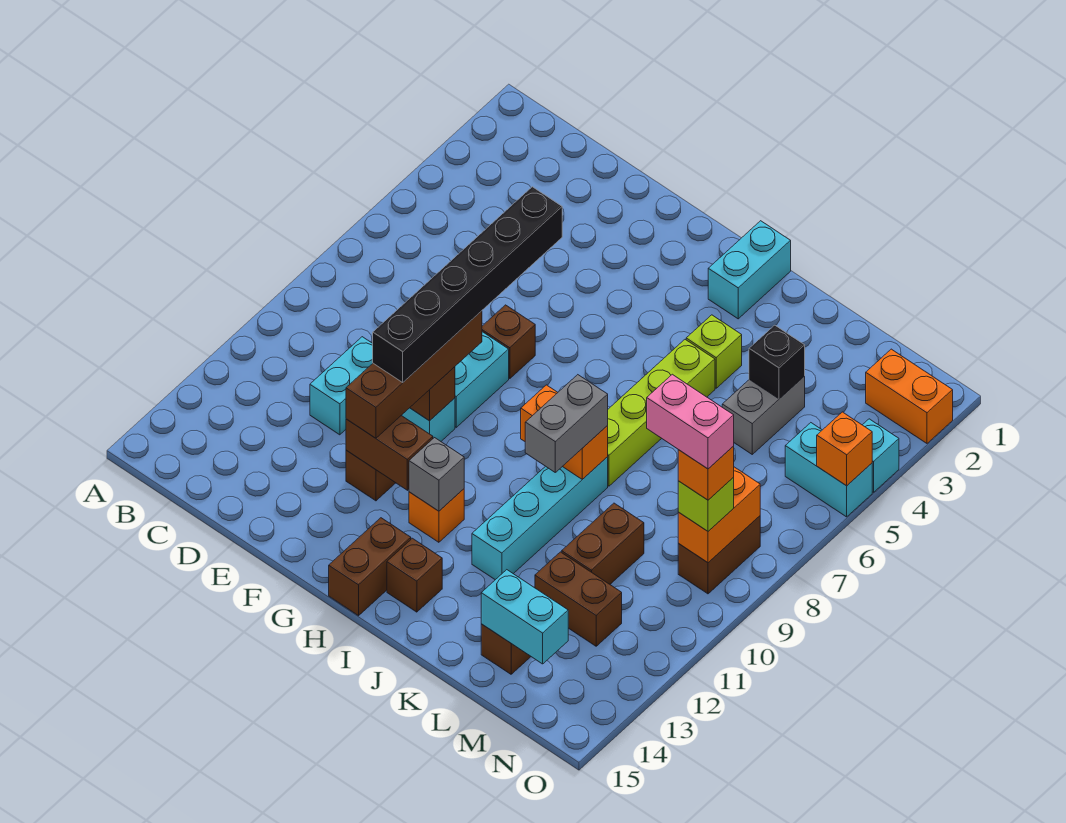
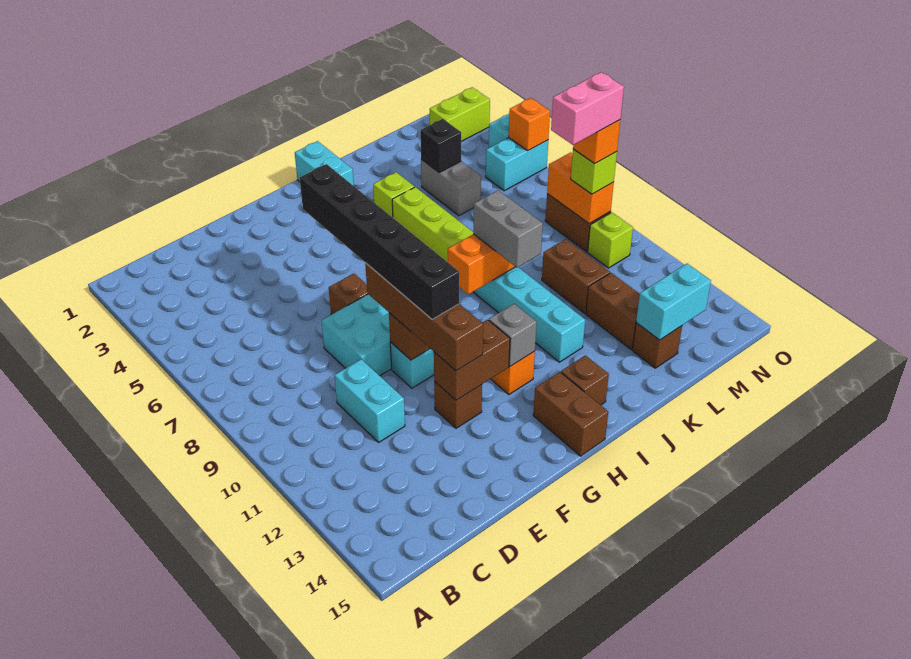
brown brick L12:M12 level 1 -> brown brick L12:L13 level 1
orange brick N2:O2 level 1 -> lime brick N2:O2 level 1
none -> lime brick N10 level 1

